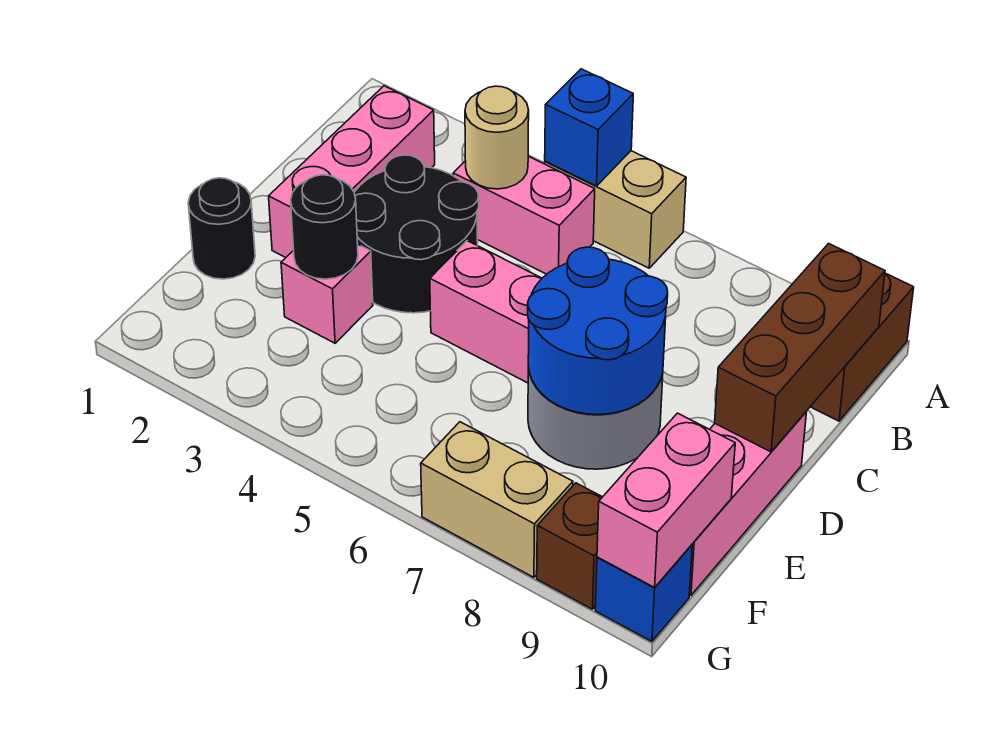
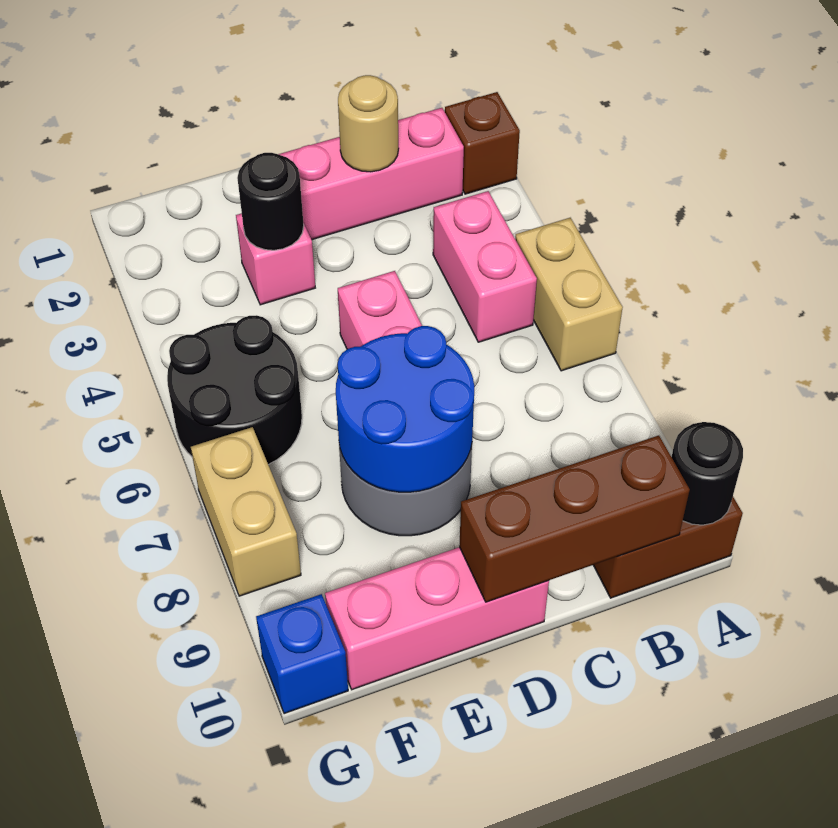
blue brick A5 level 2 -> none
tan round brick B4 level 2 -> tan round brick C2 level 2
black round brick C3:D4 level 1 -> black round brick F5:G6 level 1
black round brick E1 level 1 -> black round brick A10 level 2
pink brick F10:G10 level 2 -> none
brown brick G9 level 1 -> brown brick A2 level 1

